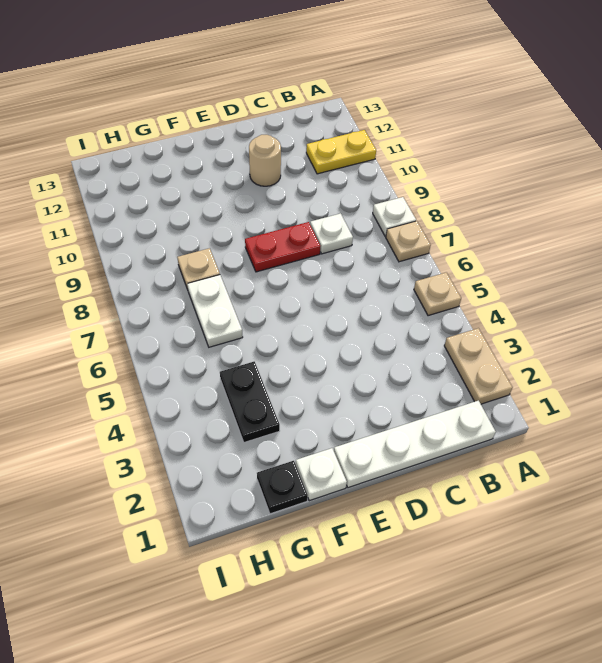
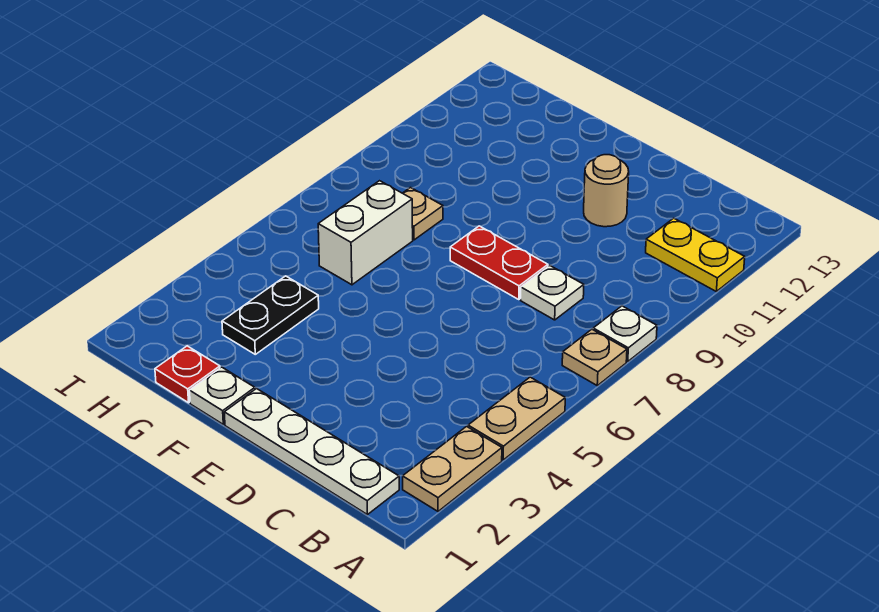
tan plate A5 level 1 -> tan plate A4:A5 level 1
black plate G1 level 1 -> red plate G1 level 1
white plate G6:G7 level 1 -> white brick G6:G7 level 1

